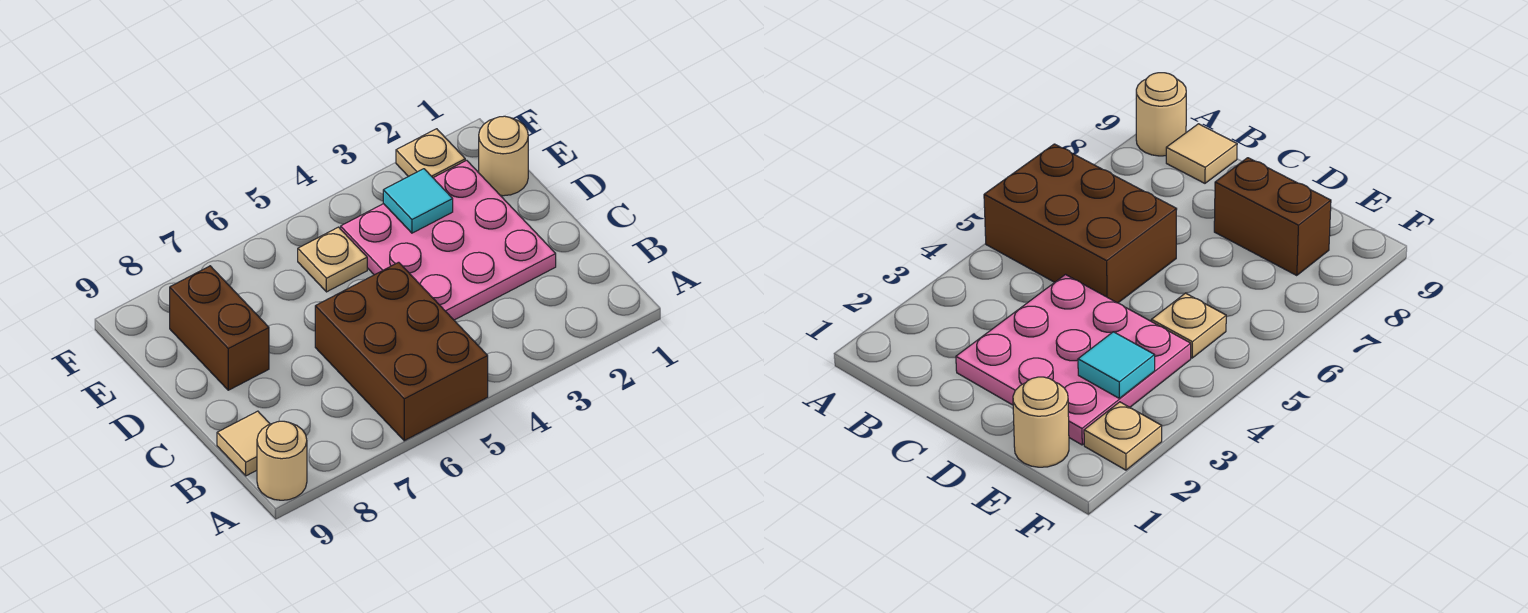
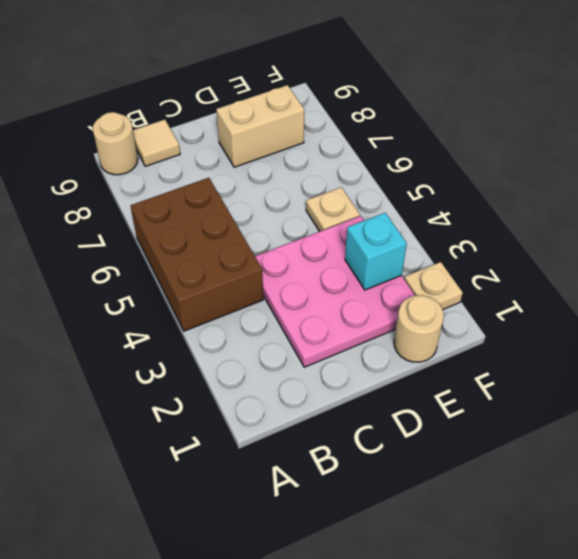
brown brick A5:C6 level 1 -> brown brick A4:B6 level 1
brown brick D8:E8 level 1 -> tan brick D8:E8 level 1
cyan tile E3 level 2 -> cyan brick E3 level 2

